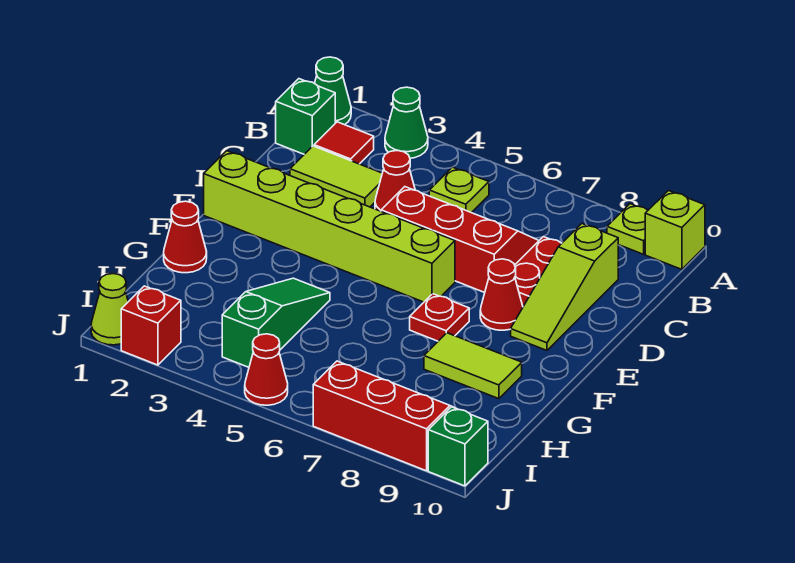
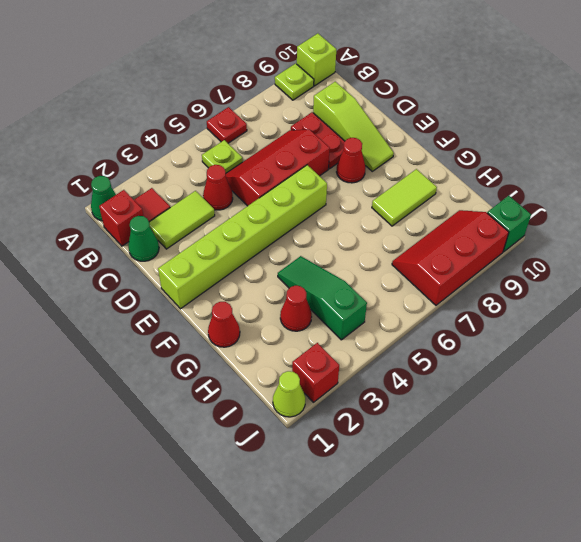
green cone A3 level 1 -> green cone C1 level 1
green brick B1 level 1 -> red brick B1 level 1
red plate F7 level 1 -> red plate A6 level 1
red cone J5 level 1 -> red cone H3 level 1

